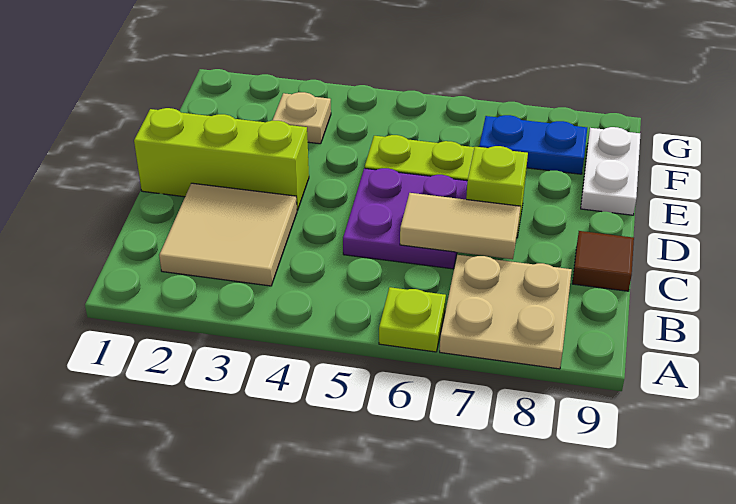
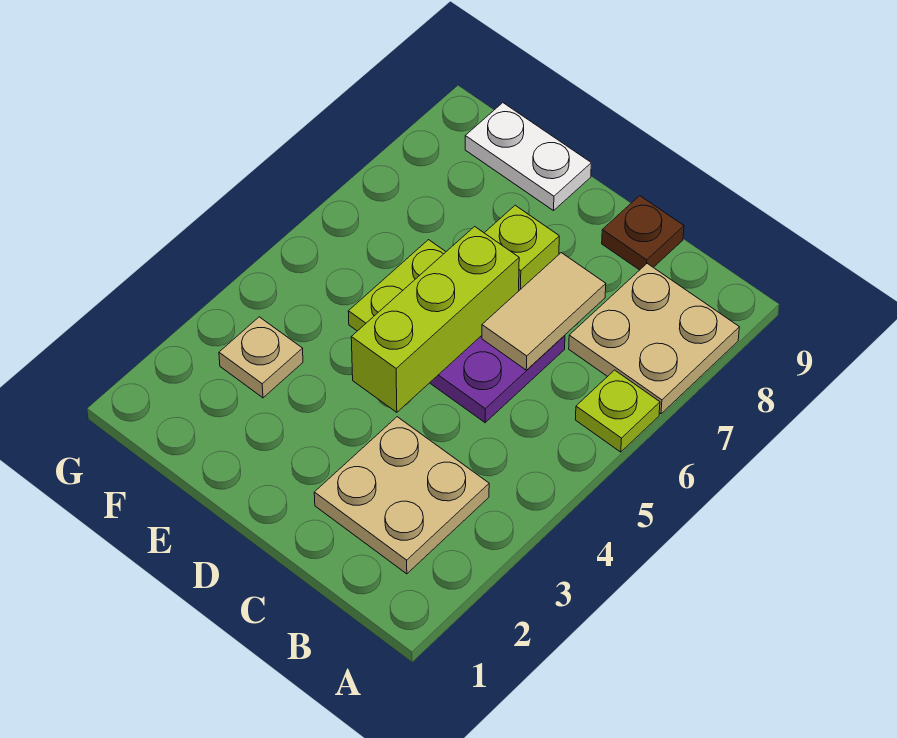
tan tile B2:C3 level 1 -> tan plate B2:C3 level 1
brown tile C9 level 1 -> brown plate C9 level 1
lime brick D1:D3 level 1 -> lime brick D4:D6 level 2
blue plate F7:F8 level 1 -> none

